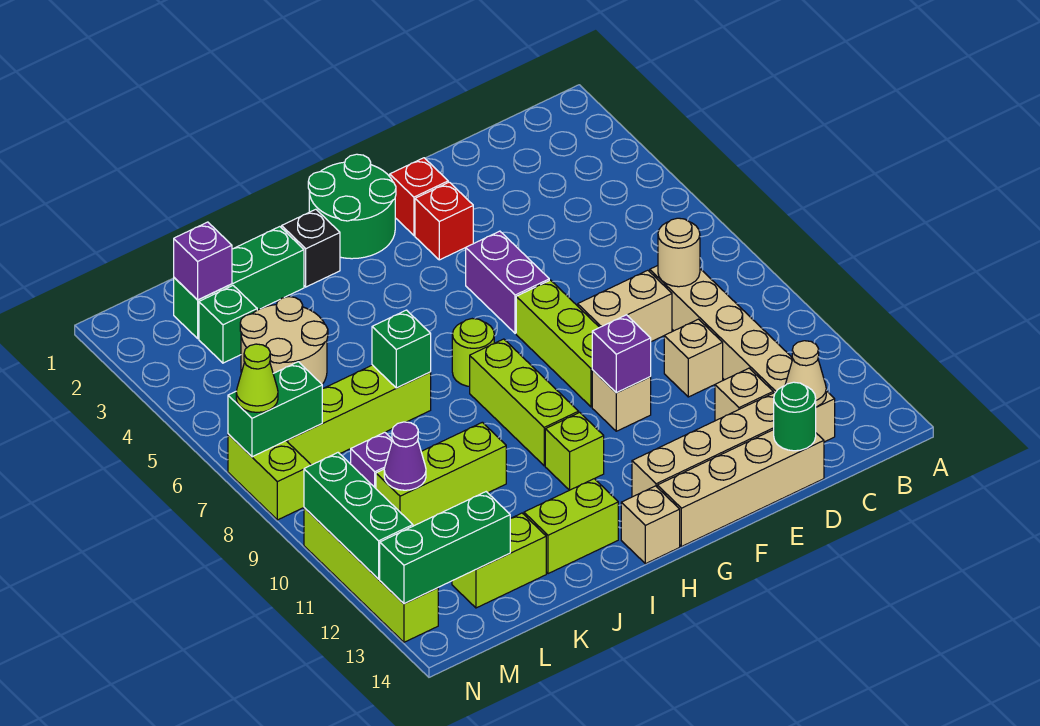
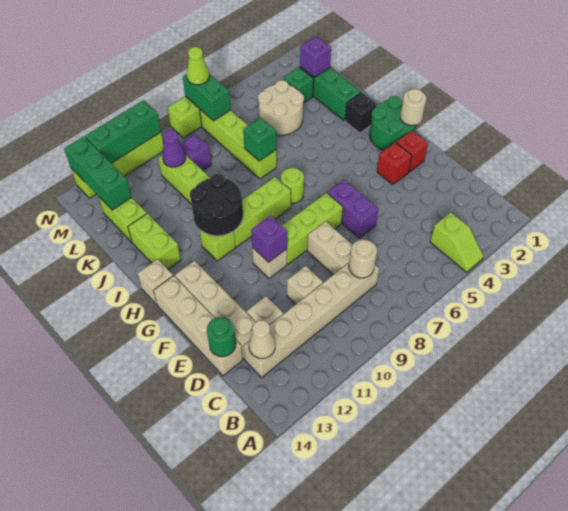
none -> lime slope A4:B4 level 1 top B
purple brick F5:F6 level 1 -> purple brick E6:F6 level 1
none -> tan round brick G1 level 2
none -> black round brick H10:I11 level 2

